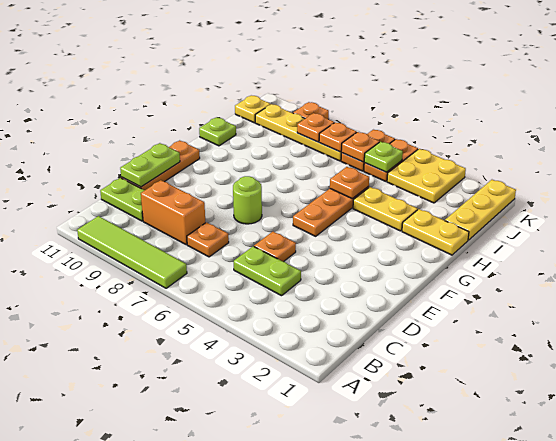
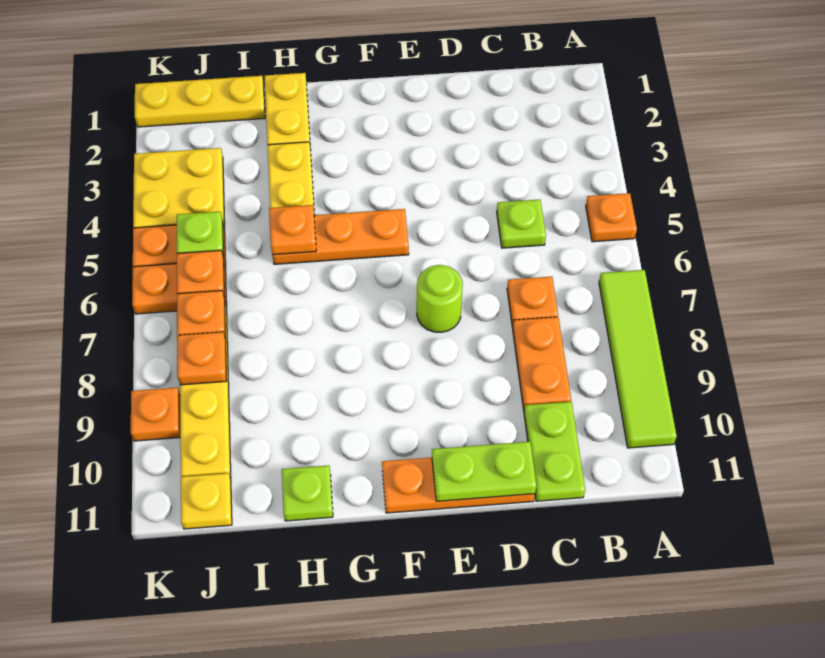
lime plate C4:C5 level 1 -> lime plate C5 level 1
orange brick C8:C9 level 1 -> orange plate C8:C9 level 1
orange plate D5 level 1 -> orange plate A5 level 1

